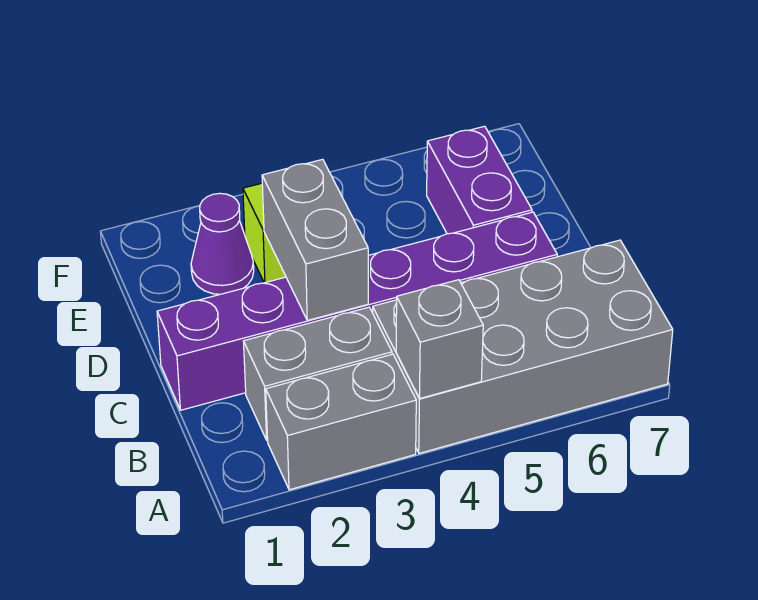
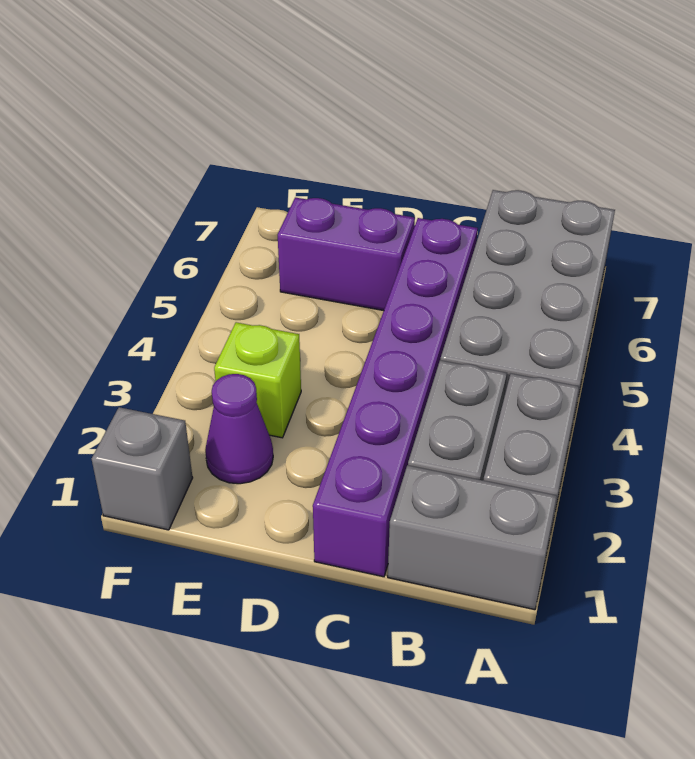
grey brick A4 level 2 -> grey brick F1 level 1
grey brick C3:D3 level 2 -> grey brick A1:B1 level 1

